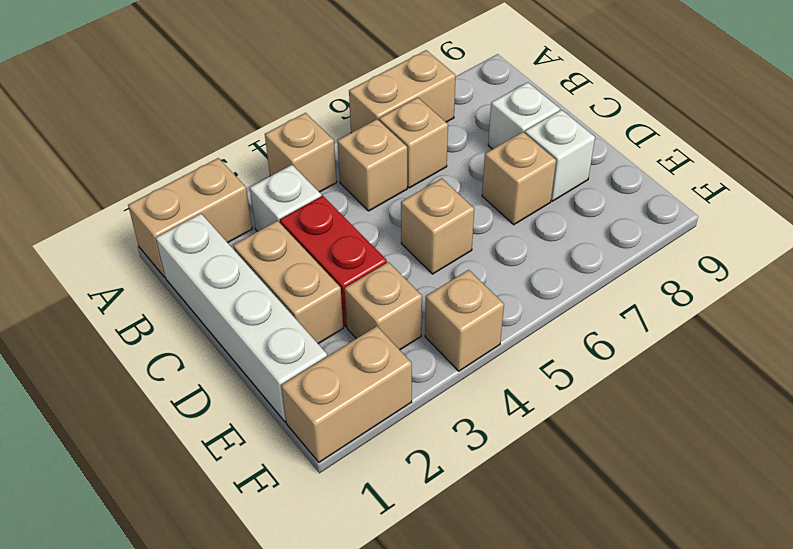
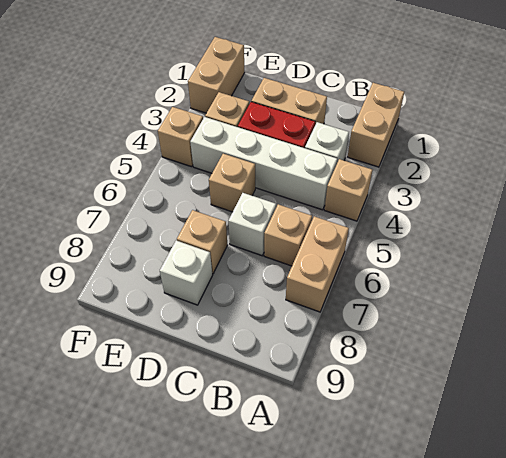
white brick B1:E1 level 1 -> white brick B4:E4 level 1
tan brick B5 level 1 -> none
white brick C8 level 1 -> white brick C6 level 1

